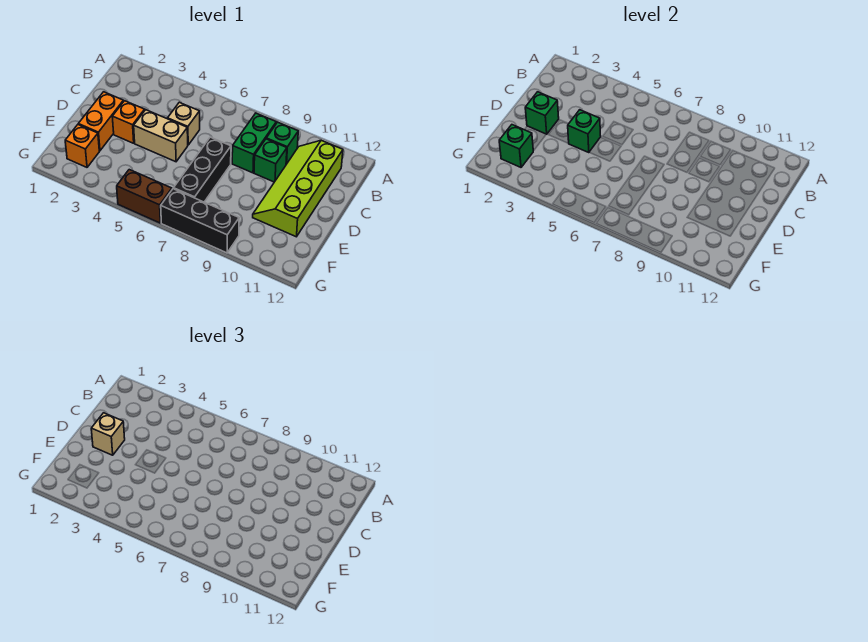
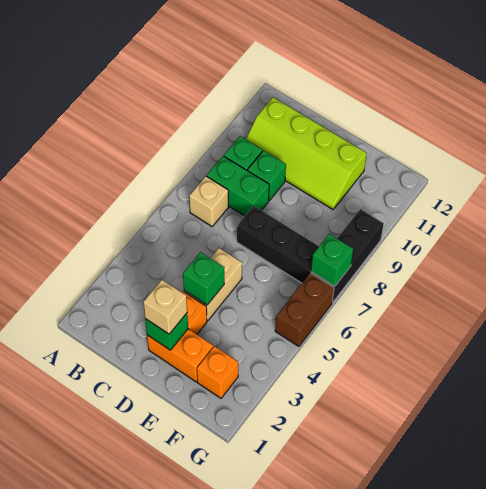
tan brick C5 level 1 -> tan brick B7 level 1
green brick F2 level 2 -> green brick G7 level 2

